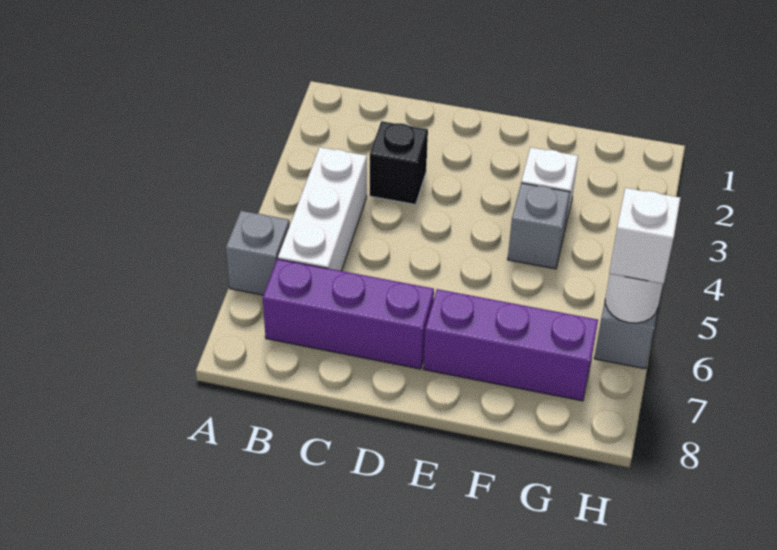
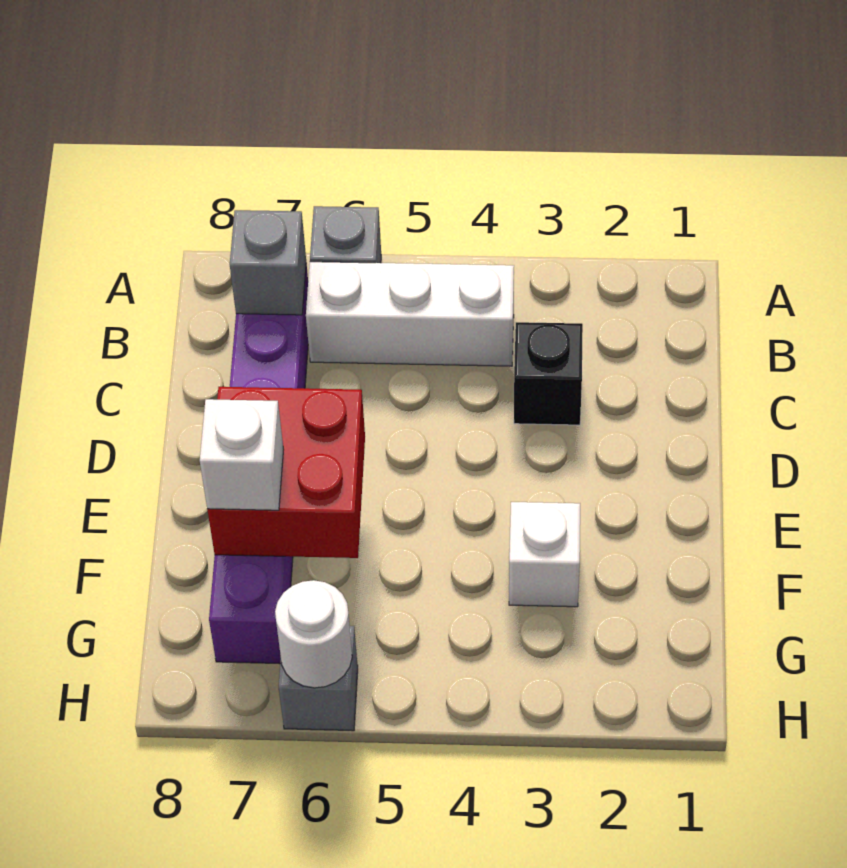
none -> red brick E6:F7 level 2
grey brick F4 level 1 -> grey brick B7 level 2
white brick H6 level 3 -> white brick F7 level 3

